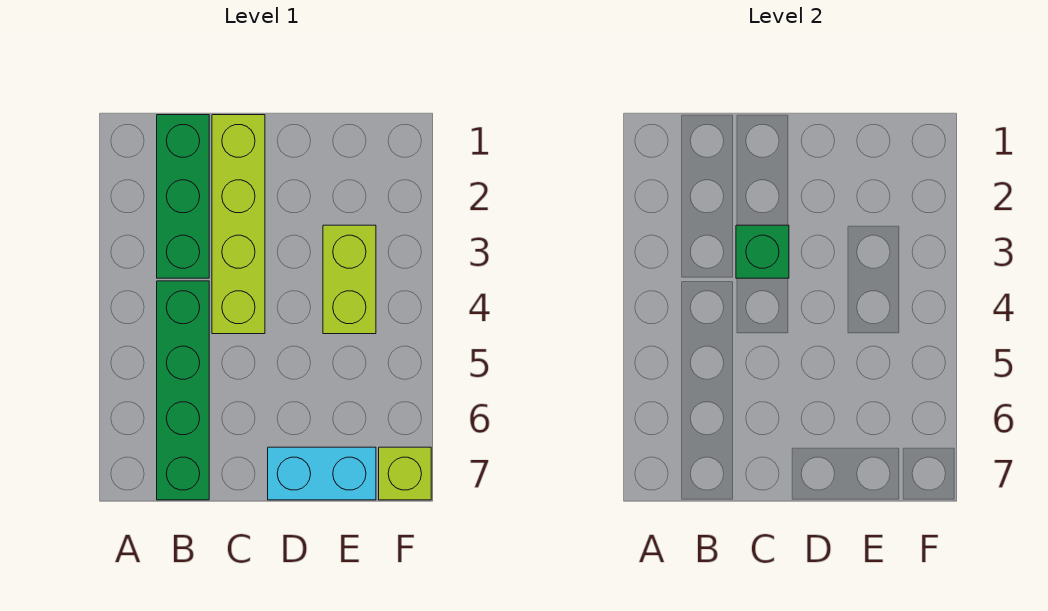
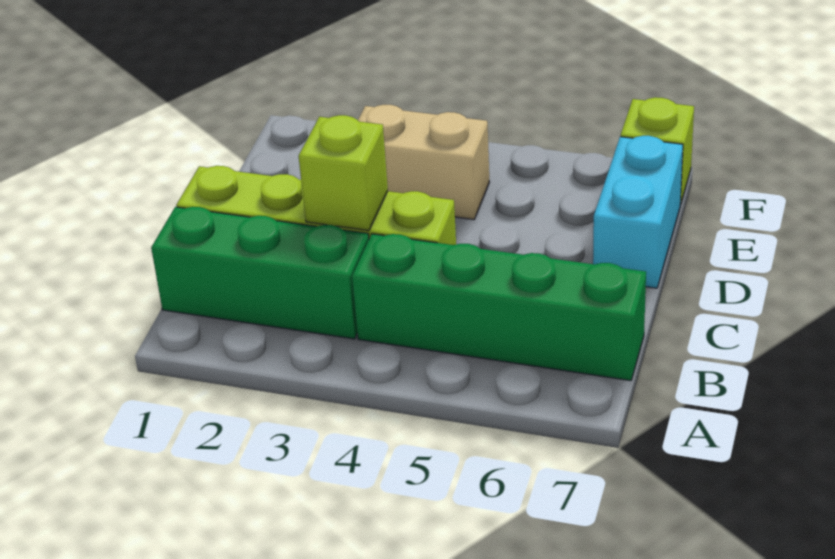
green brick C3 level 2 -> lime brick C3 level 2
lime brick E3:E4 level 1 -> tan brick E3:E4 level 1

